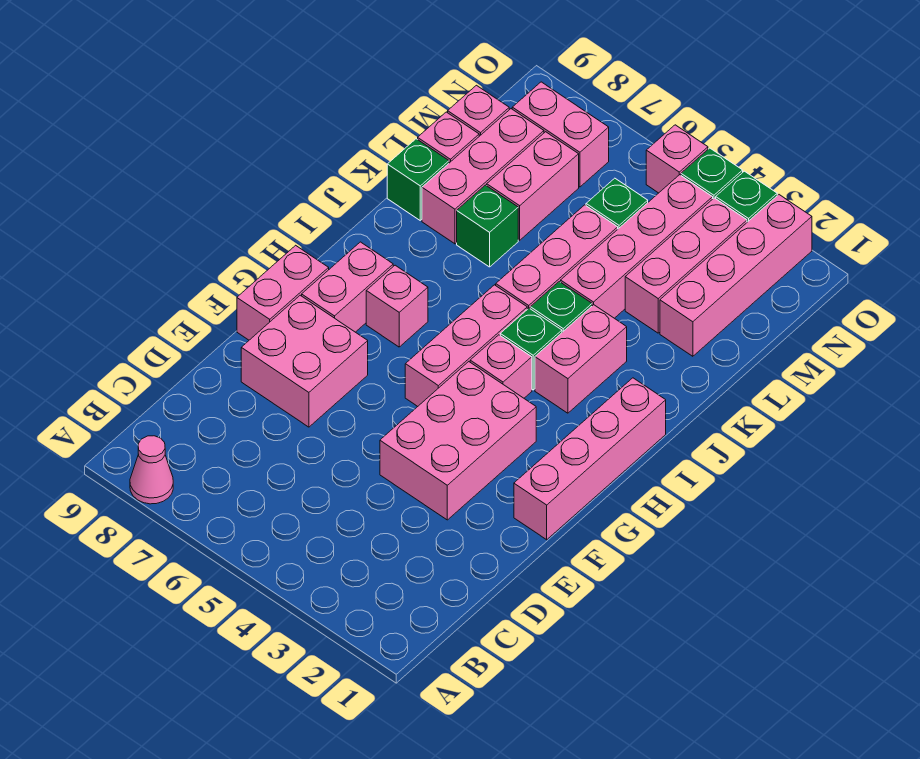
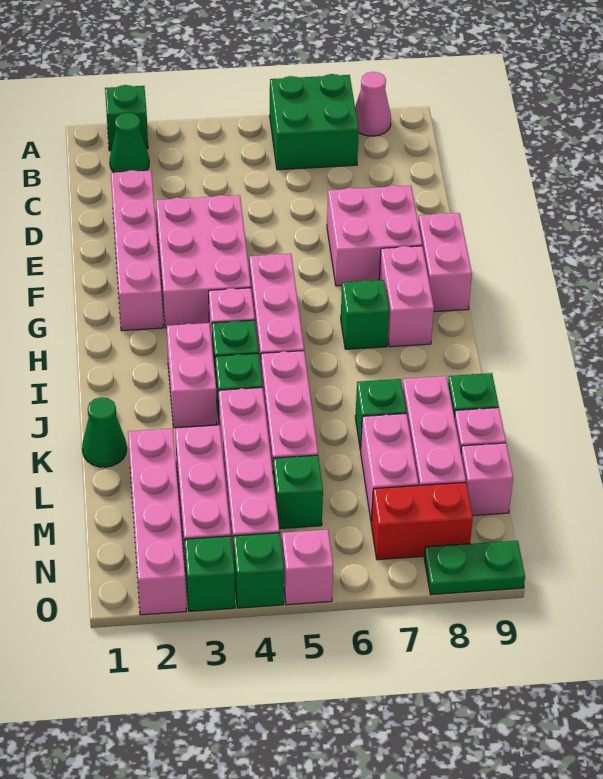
none -> green brick A2 level 1
none -> green brick A6:B7 level 1
none -> green cone B2 level 1
pink brick F1:I1 level 1 -> pink brick D2:G2 level 1
pink brick H7 level 1 -> green brick H7 level 1
none -> green cone K1 level 1
pink brick N7:N8 level 1 -> red brick N7:N8 level 1
none -> green plate O8:O9 level 1

